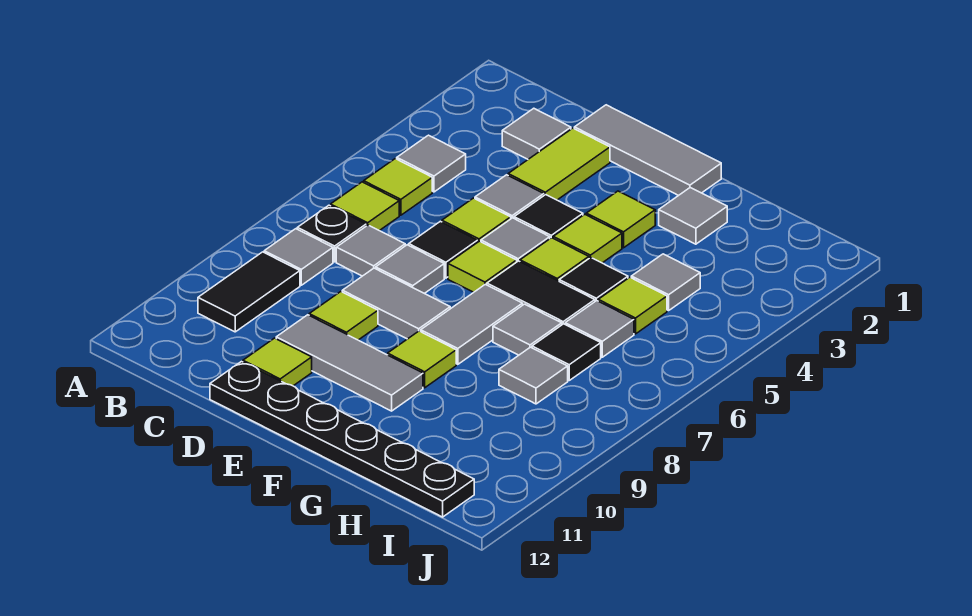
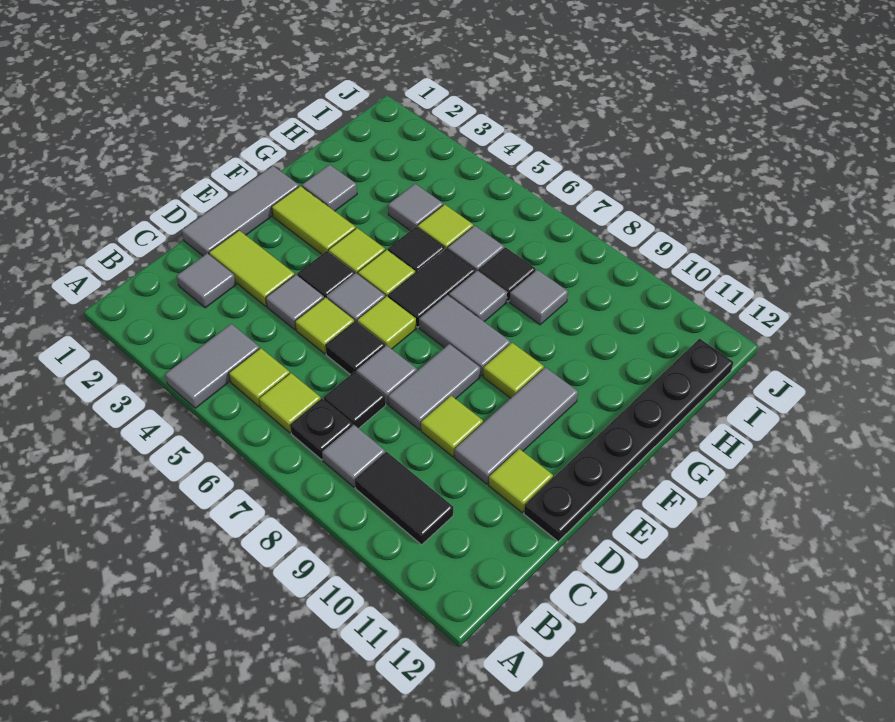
grey tile B4 level 1 -> grey tile A4:B4 level 1
grey tile C7 level 1 -> black tile C7 level 1
lime tile F3 level 1 -> lime tile F2:F3 level 1

